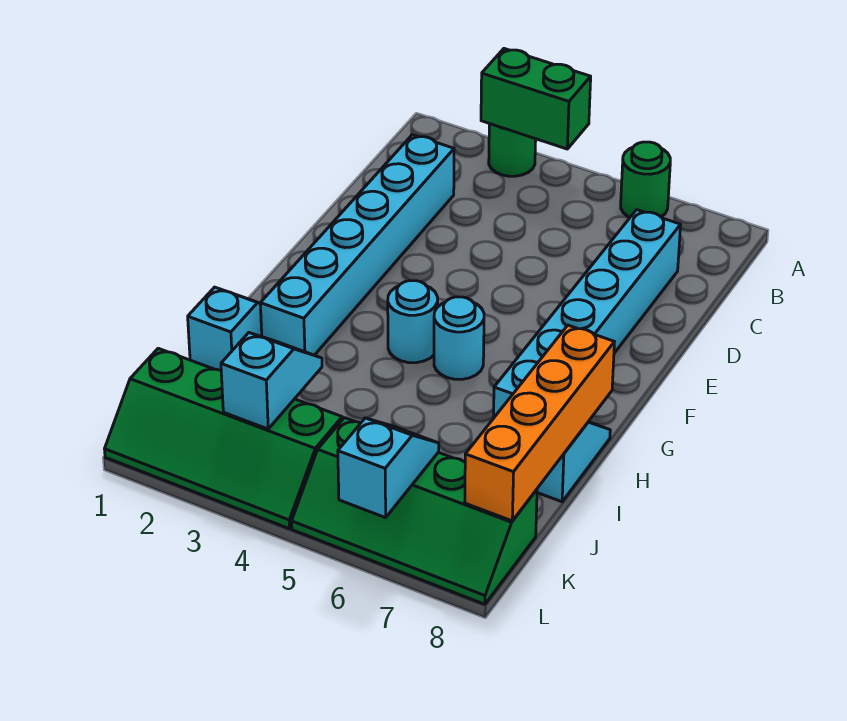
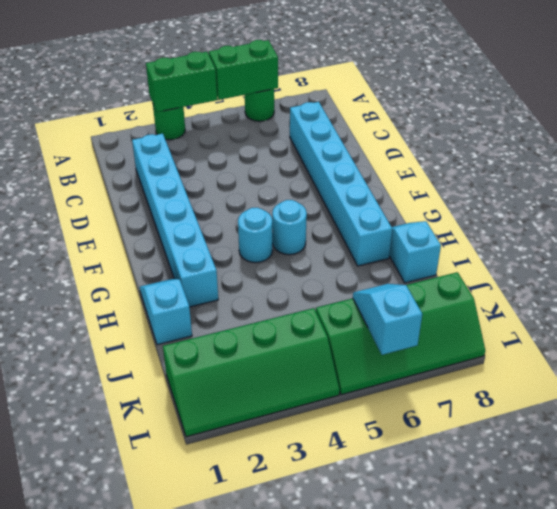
none -> green brick A5:A6 level 2
orange brick H8:K8 level 2 -> none
cyan slope J3:K3 level 2 top K -> none

